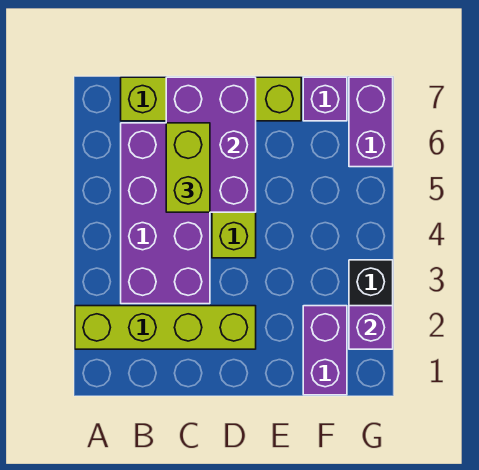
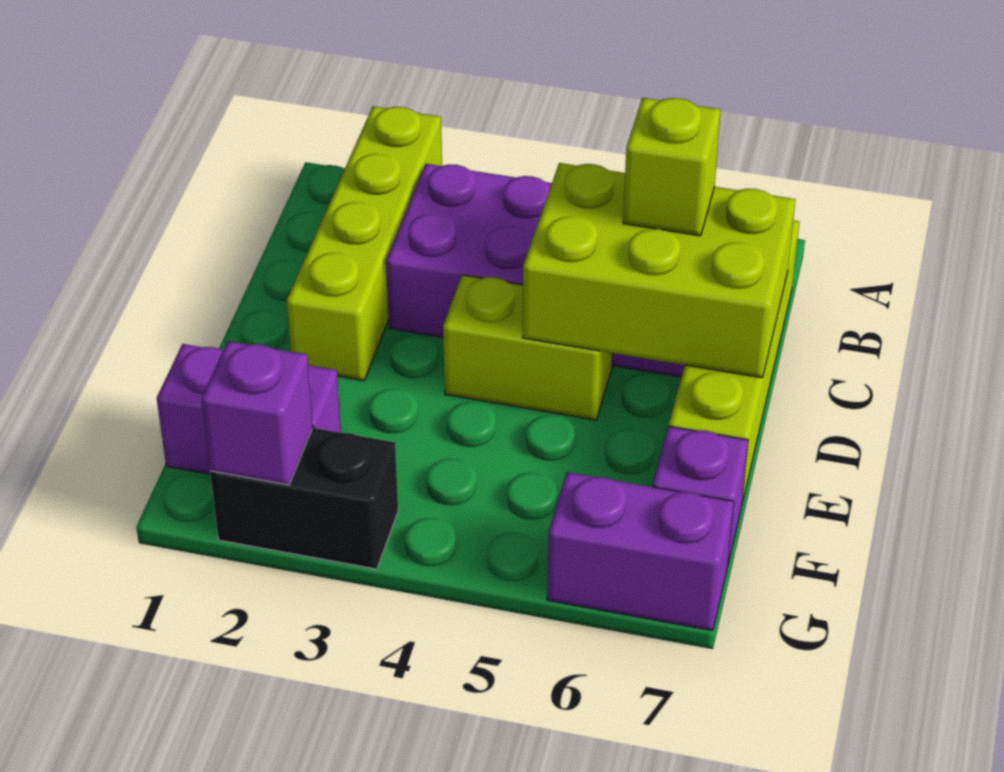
purple brick C5:D7 level 2 -> lime brick C5:D7 level 2
lime brick C5:C6 level 3 -> lime brick C6 level 3

